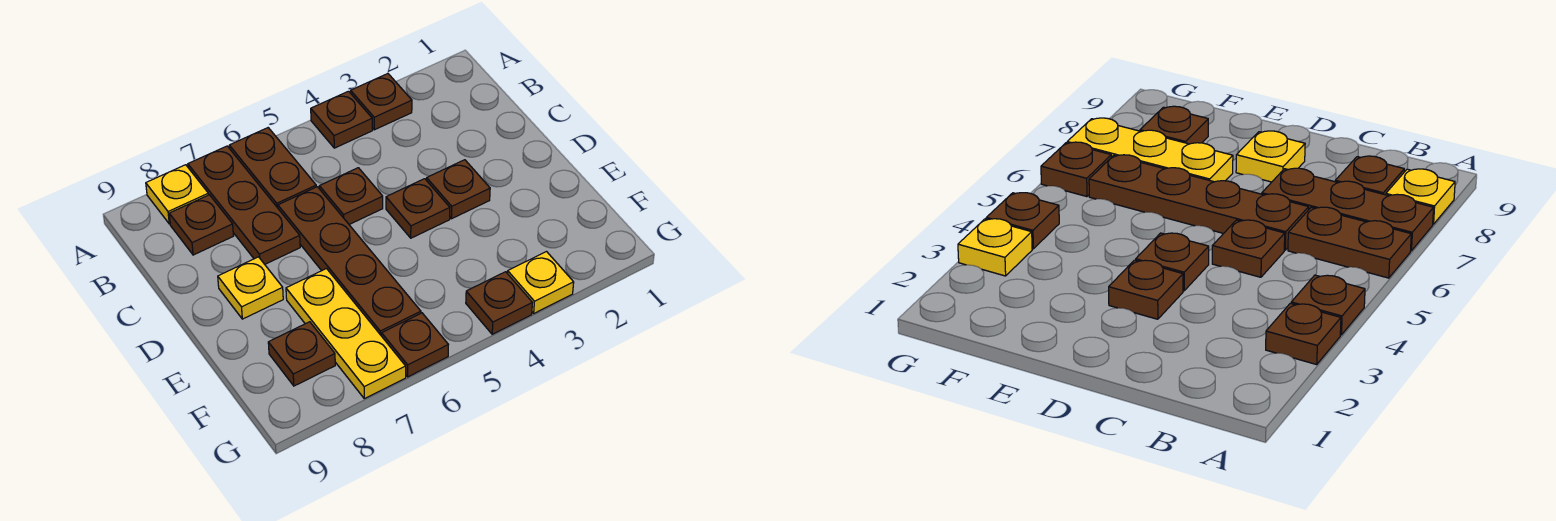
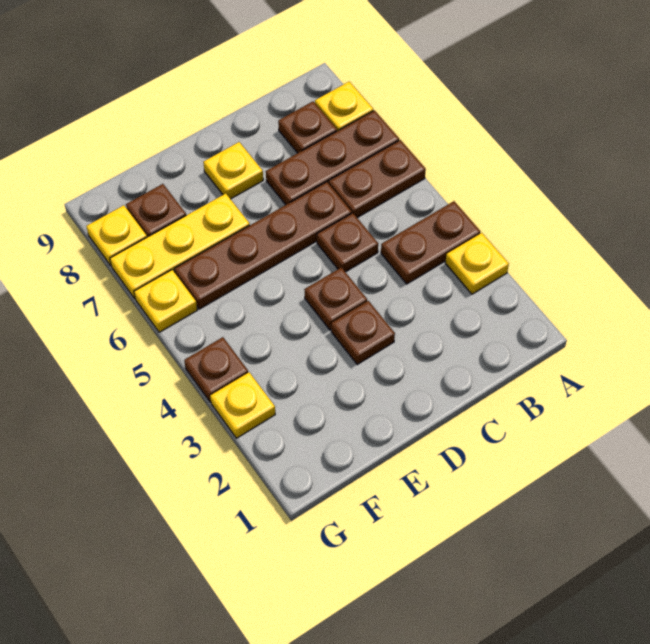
brown plate A3 level 1 -> yellow plate A3 level 1
brown plate A4 level 1 -> brown plate A4:B4 level 1
brown plate G6 level 1 -> yellow plate G6 level 1
none -> yellow plate G8 level 1

